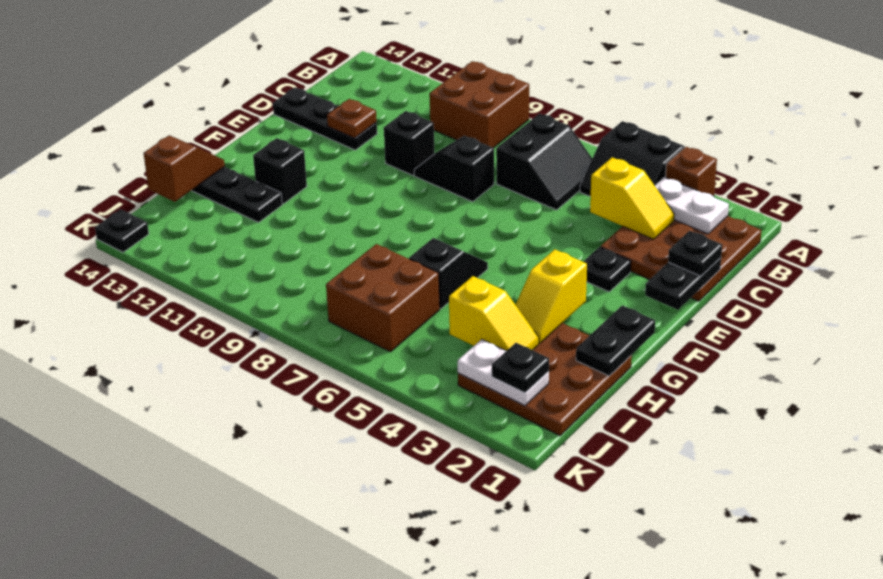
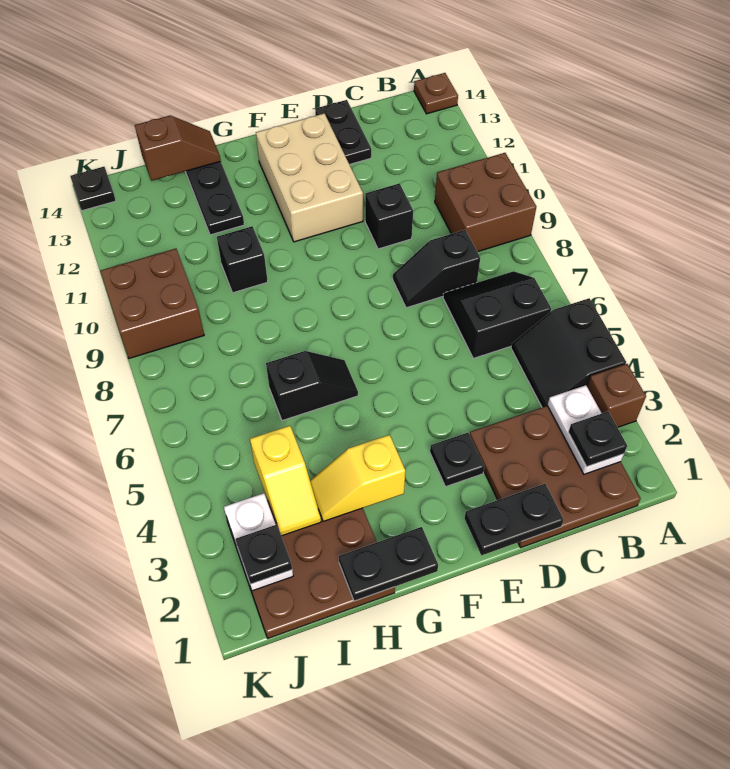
black slope B6:C7 level 1 top 7 -> black slope B6:C7 level 1 top 6
yellow slope C3:C4 level 2 top 4 -> none
black plate D1 level 3 -> black plate B2 level 3
black slope D8:D9 level 1 top 8 -> black slope C8:D8 level 1 top C
black plate D12:D14 level 1 -> black plate D13:D14 level 1
brown plate D12 level 2 -> brown plate A14 level 1
none -> tan brick E11:F13 level 1
black brick G12 level 1 -> black brick H10 level 1
brown brick I6:J7 level 1 -> brown brick J9:K10 level 1

